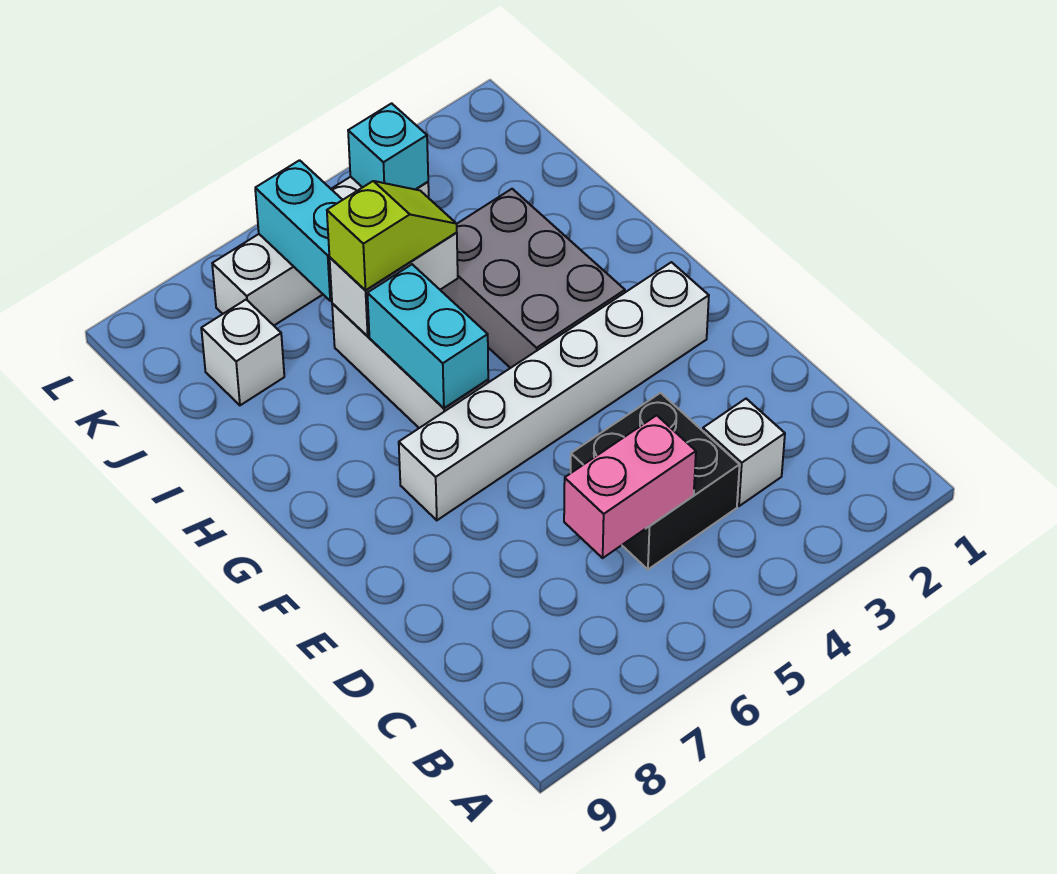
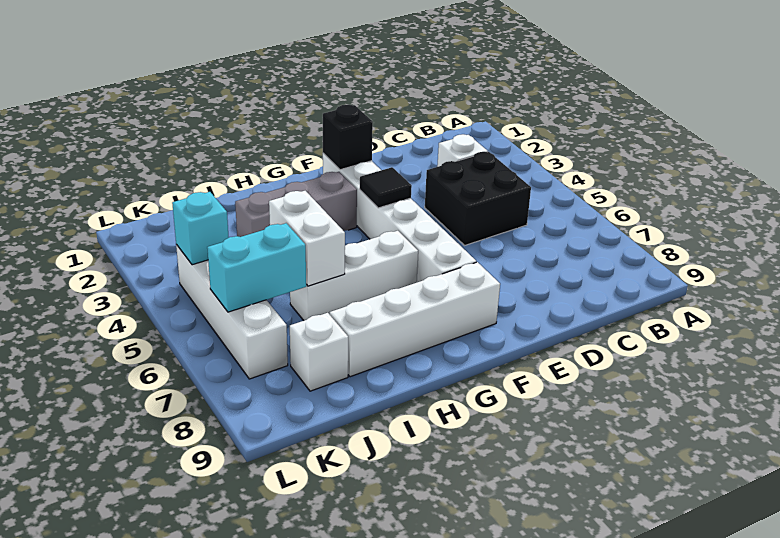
pink brick C5:C6 level 2 -> none
none -> black brick F2 level 2
none -> black tile F4 level 2
none -> white brick F8:I8 level 1
grey brick G3:I4 level 1 -> grey brick G3:I3 level 1
cyan brick G6:H6 level 2 -> none
lime slope I5:I6 level 3 top 6 -> none

